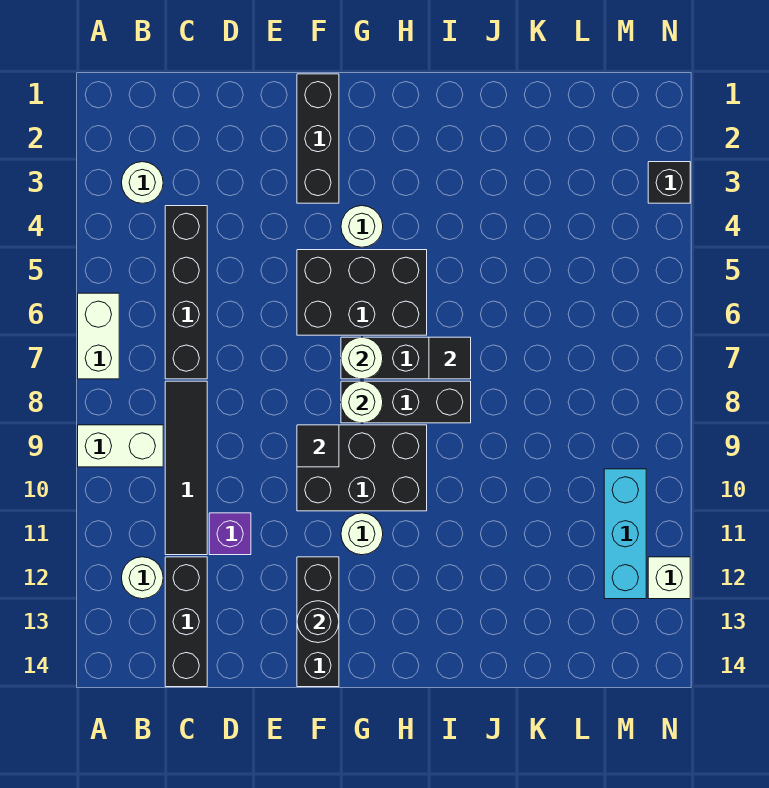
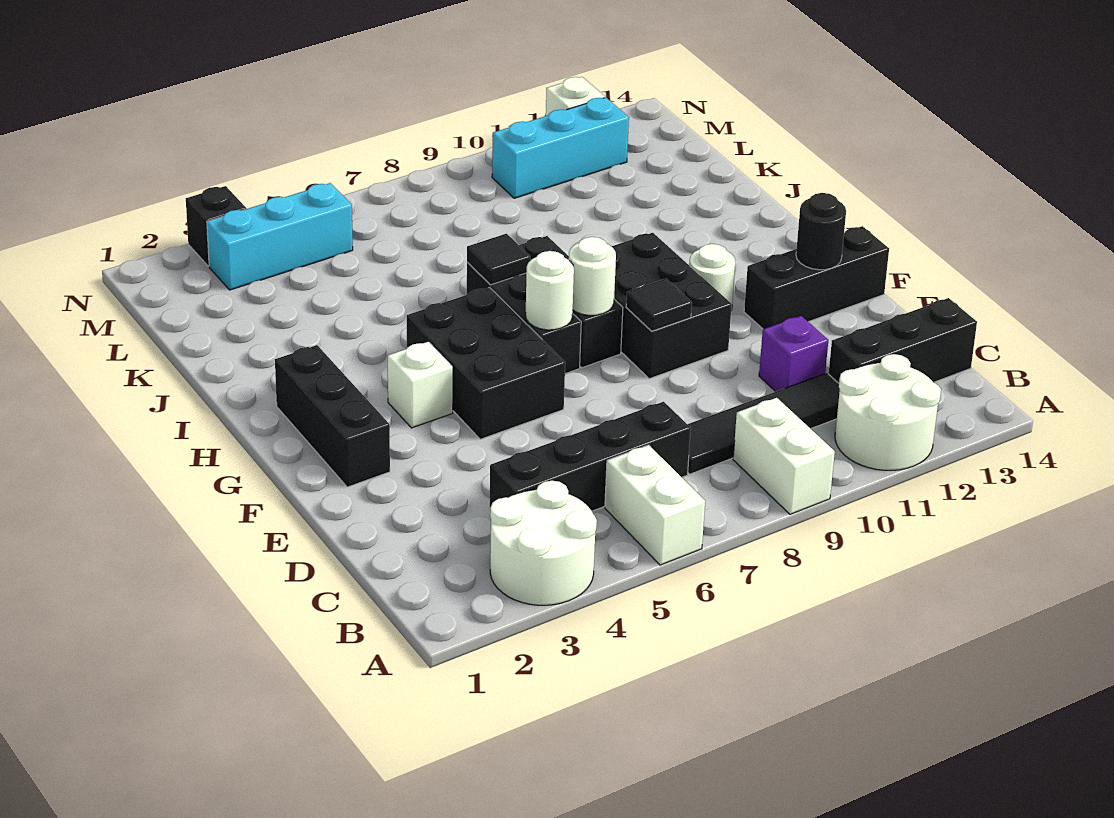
white brick A6:A7 level 1 -> white brick A6:B6 level 1
white round brick B3 level 1 -> white round brick A3:B4 level 1
white round brick B12 level 1 -> white round brick A11:B12 level 1
black brick F1:F3 level 1 -> black brick F2:H2 level 1
white round brick G4 level 1 -> white brick G4 level 1
none -> cyan brick M3:M5 level 1

